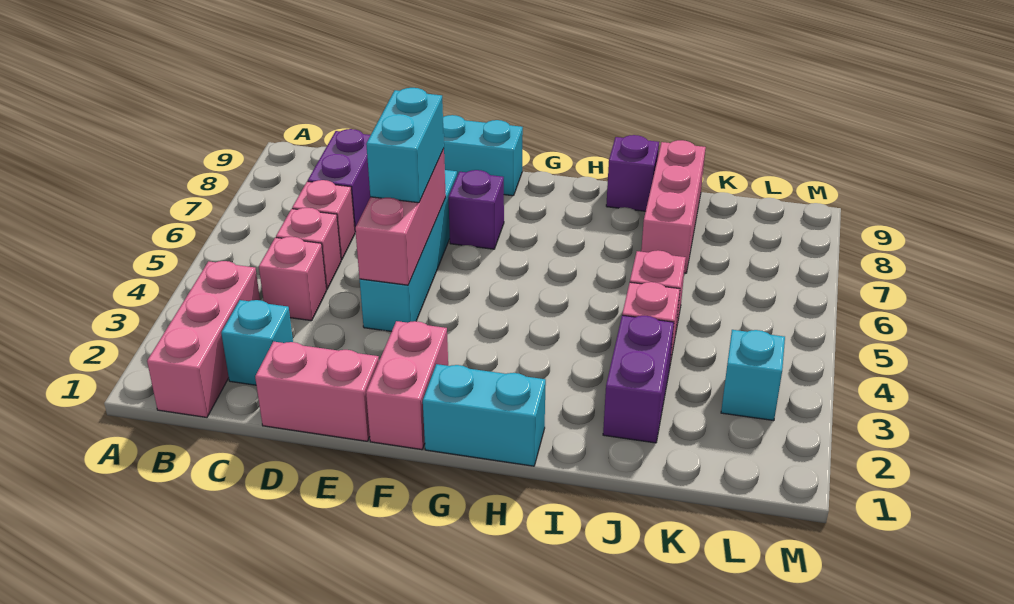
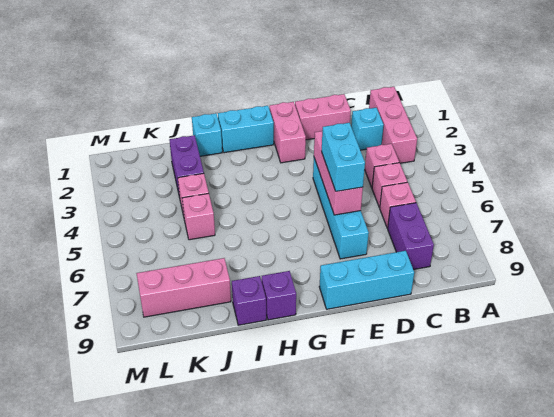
purple brick F7 level 1 -> purple brick H9 level 1
pink brick J7:J9 level 1 -> pink brick J8:L8 level 1
cyan brick L3 level 1 -> cyan brick I1 level 1

